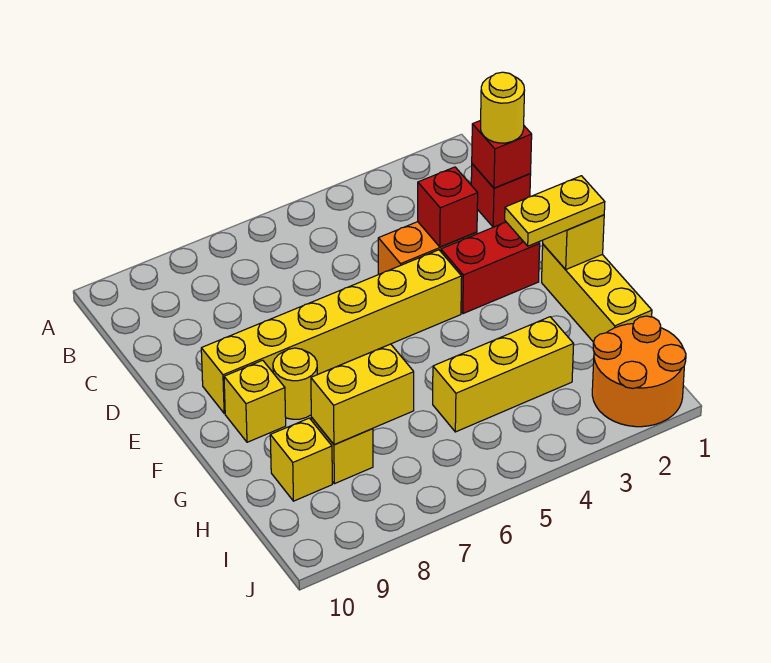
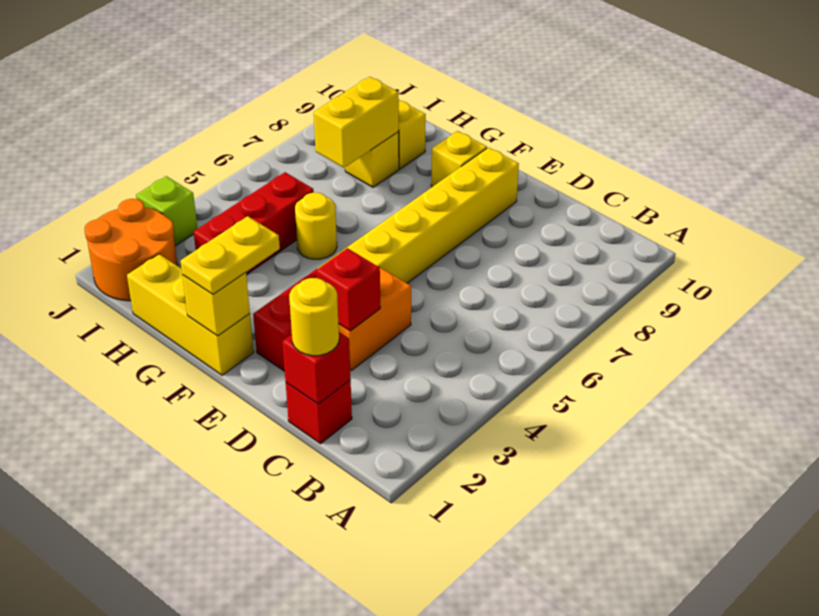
yellow round brick F8 level 1 -> yellow round brick G5 level 1
yellow brick H3:H5 level 1 -> red brick H3:H5 level 1
none -> lime brick J3 level 1

